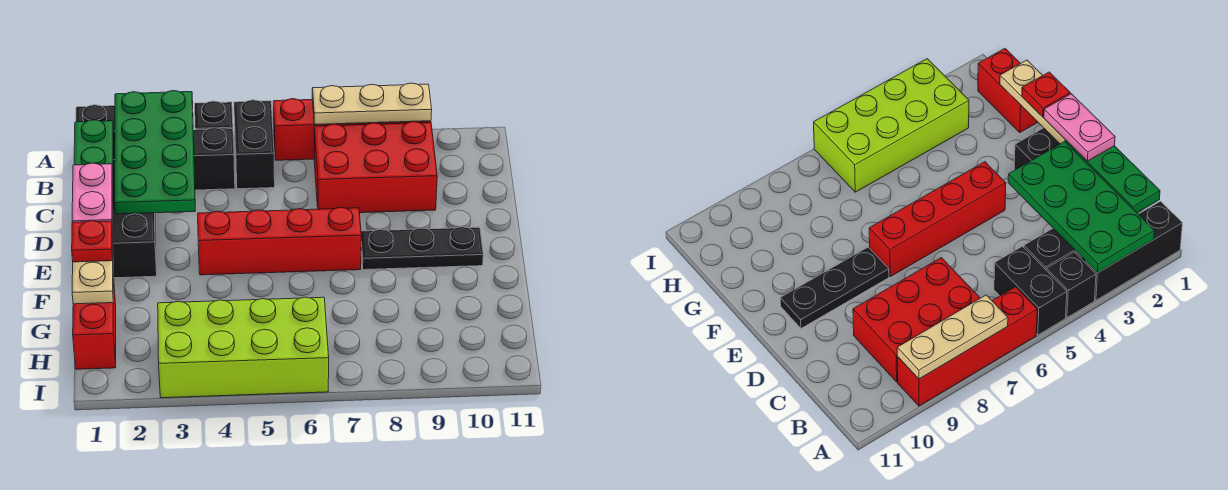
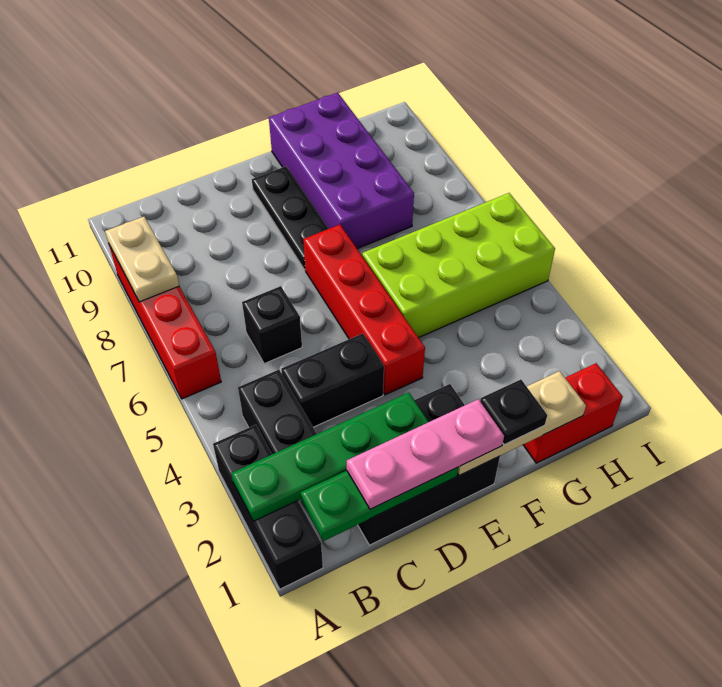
green plate A2:D3 level 2 -> green plate A2:D2 level 2
black brick A4 level 1 -> black brick C6 level 1
black brick A5:B5 level 1 -> black brick C4:D4 level 1
tan plate A7:A9 level 2 -> tan plate A8:A9 level 2
red brick B7:C9 level 1 -> none
pink plate D1:E1 level 3 -> pink plate C1:E1 level 3
red plate F1 level 3 -> black plate F1 level 3
none -> purple brick F8:G11 level 1
lime brick H3:I6 level 1 -> lime brick F5:I6 level 1

